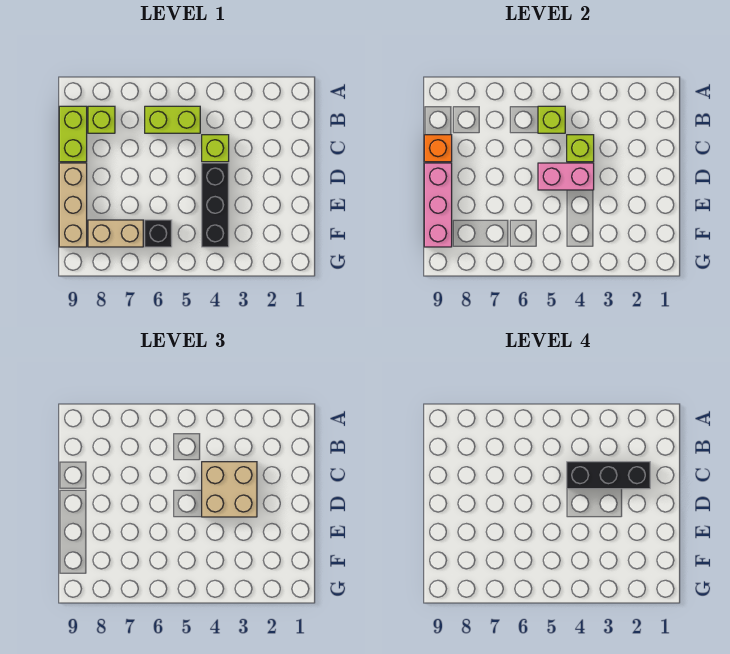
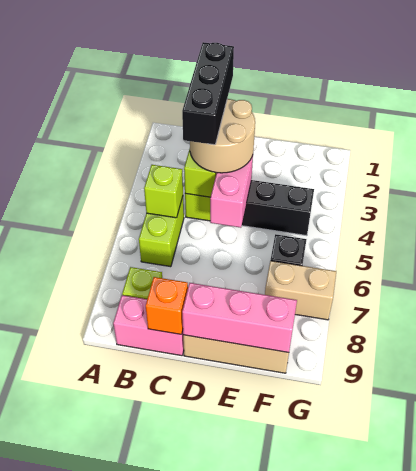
lime brick B9:C9 level 1 -> pink brick B9:C9 level 1
tan brick C3:D4 level 3 -> tan round brick C3:D4 level 3
tan brick F7:F8 level 1 -> tan brick F7:G7 level 1

